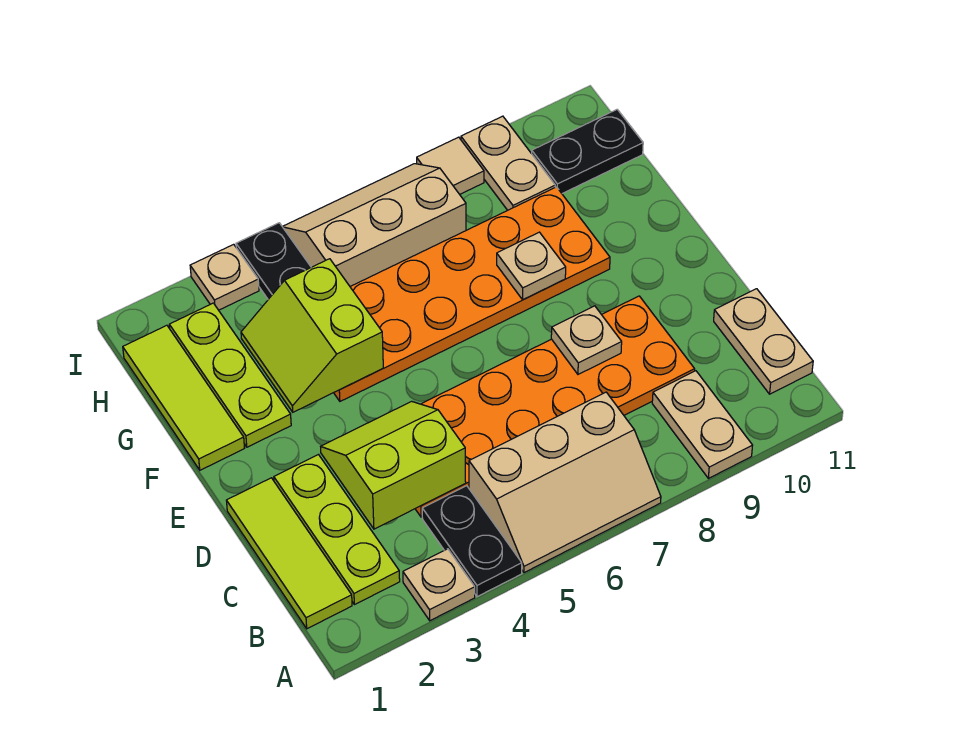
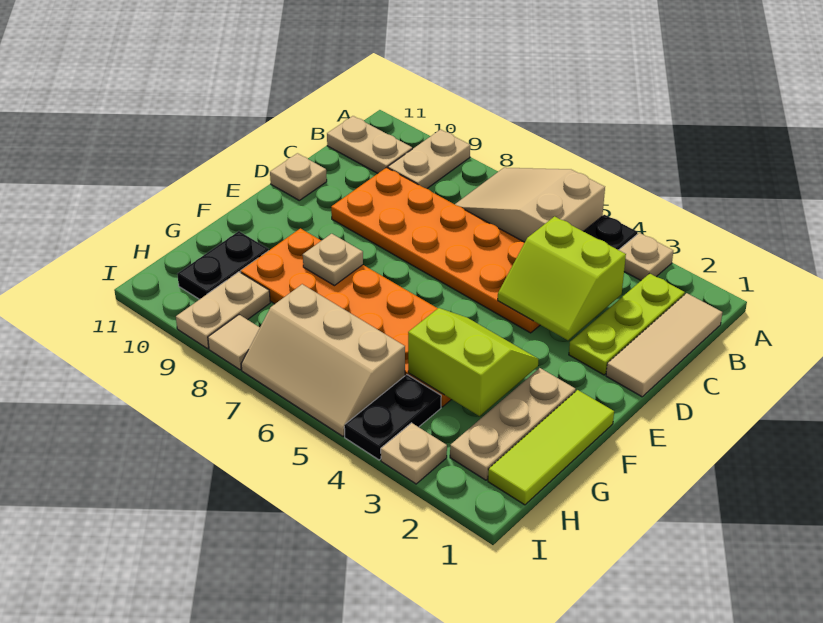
tan slope A5:B7 level 1 top B -> tan slope A5:B7 level 1 top 5
lime tile B1:D1 level 1 -> tan tile B1:D1 level 1
tan plate B11:C11 level 1 -> tan plate B10:B11 level 1
tan plate D8 level 2 -> tan plate D11 level 1
lime plate F2:H2 level 1 -> tan plate F2:H2 level 1
lime slope F3:G4 level 2 top 4 -> lime slope F3:G4 level 2 top G
black plate H10:H11 level 1 -> black plate G10:H10 level 1

